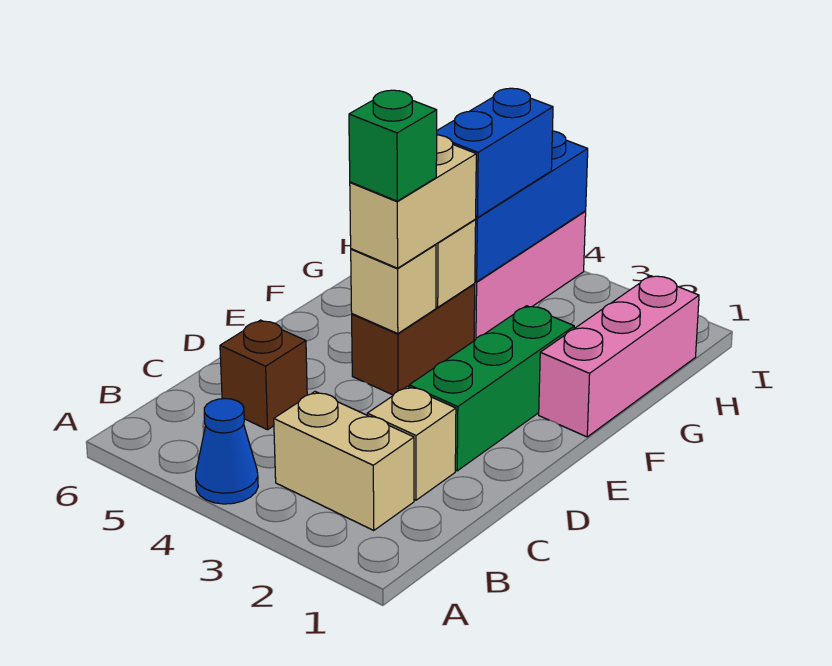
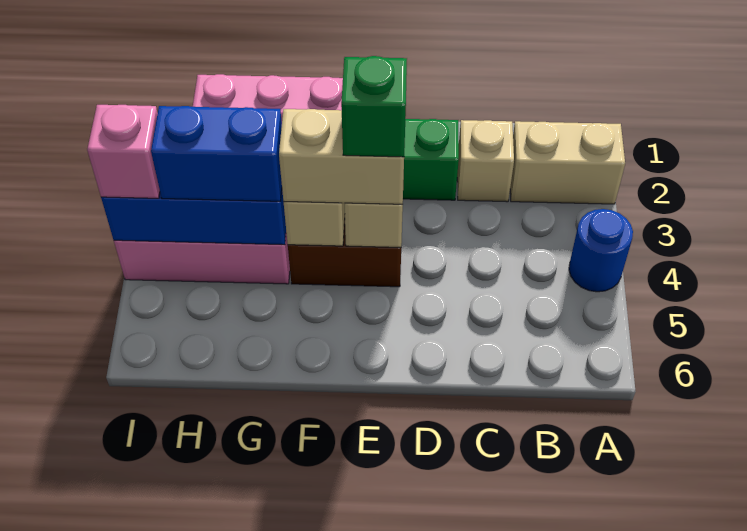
blue cone A4 level 1 -> blue round brick A4 level 1
tan brick B2:B3 level 1 -> tan brick A2:B2 level 1
brown brick C5 level 1 -> none
none -> pink brick I4 level 3

